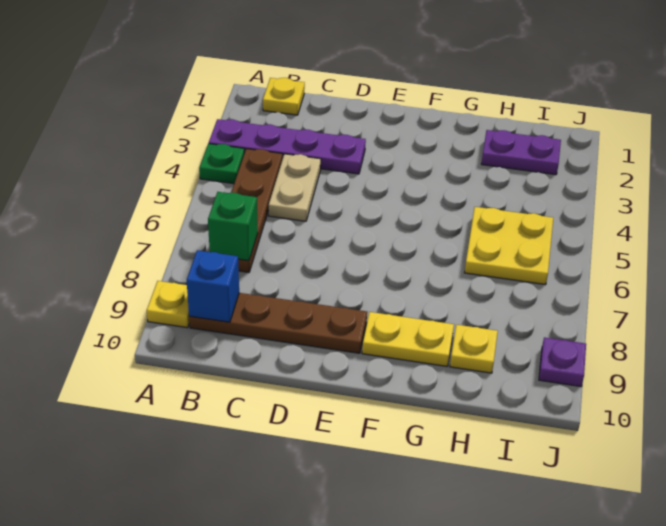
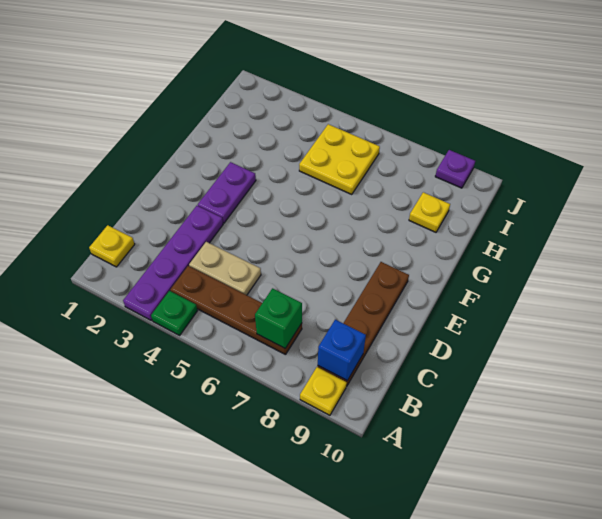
yellow plate F9:G9 level 1 -> none
purple plate H2:I2 level 1 -> purple plate E3:F3 level 1

